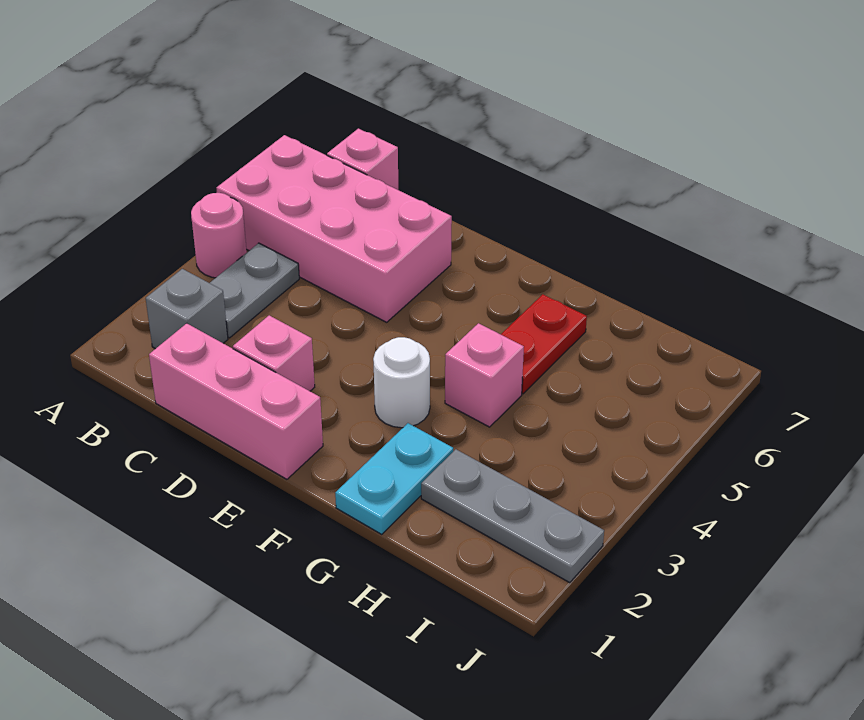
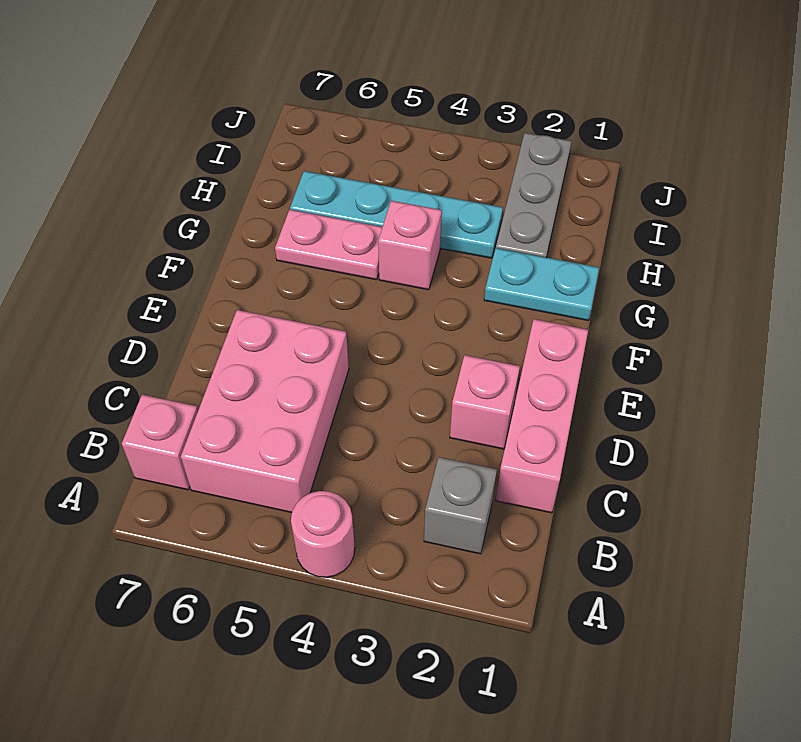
pink brick A5:D6 level 1 -> pink brick B5:D6 level 1
grey plate B3:B4 level 1 -> none
white round brick F3 level 1 -> none
red plate G5:G6 level 1 -> pink plate G5:G6 level 1
none -> cyan plate H3:H6 level 1

